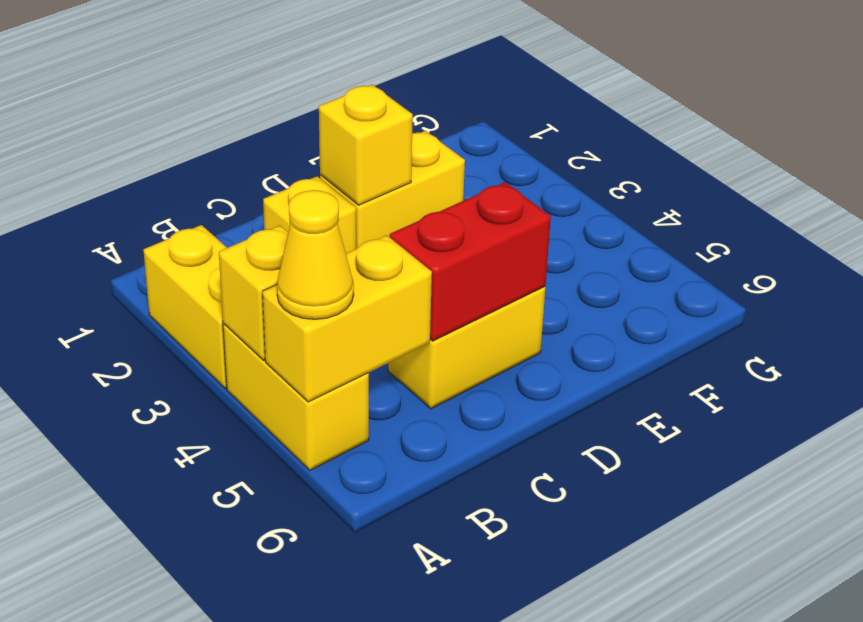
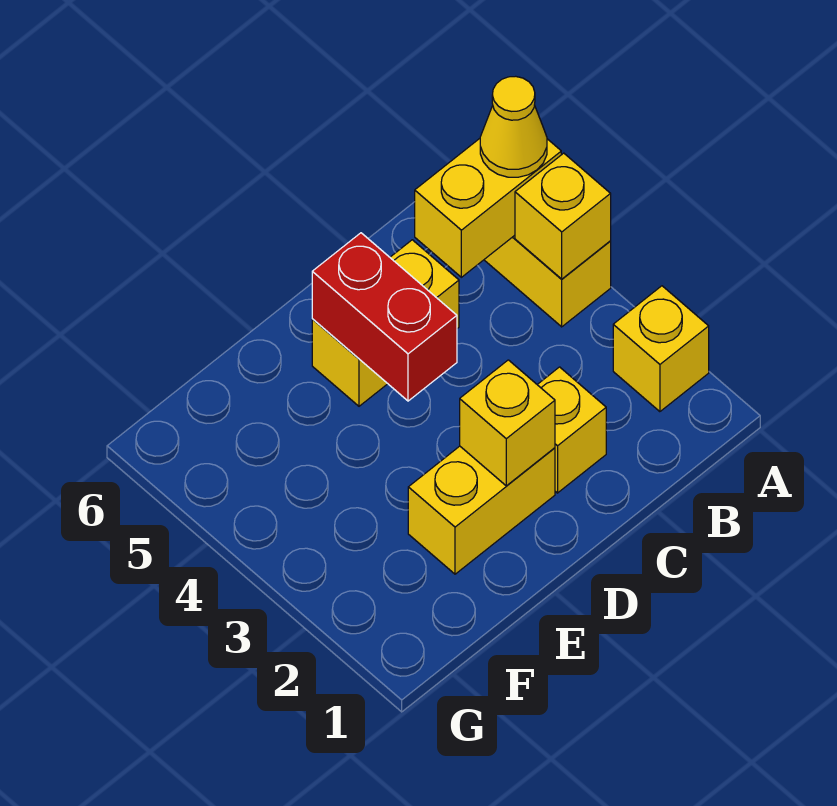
yellow brick A2:A3 level 1 -> yellow brick A2 level 1
red brick C5:D5 level 2 -> red brick D4:D5 level 2

